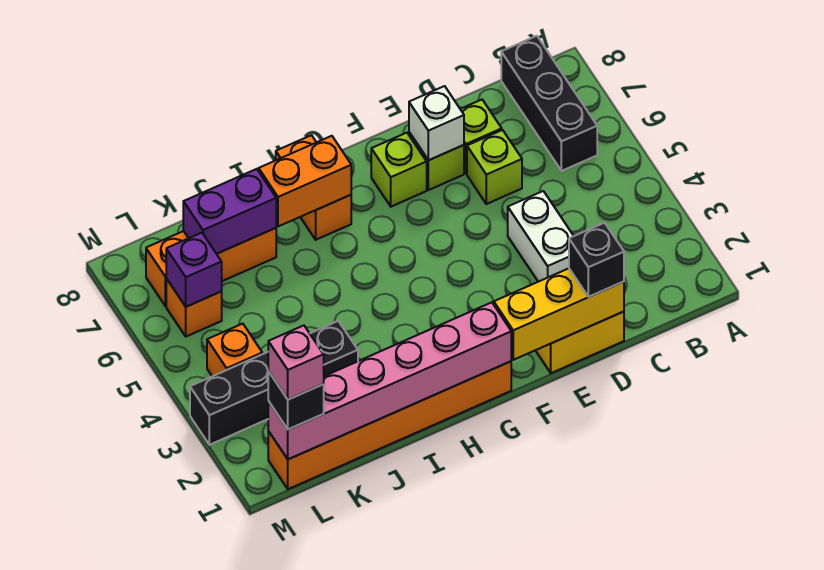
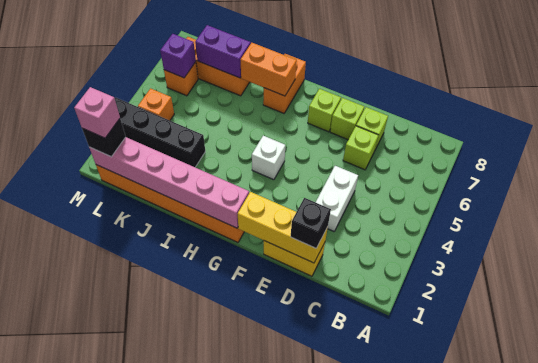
black brick B6:B8 level 1 -> none
white brick E7 level 2 -> white brick G4 level 1

